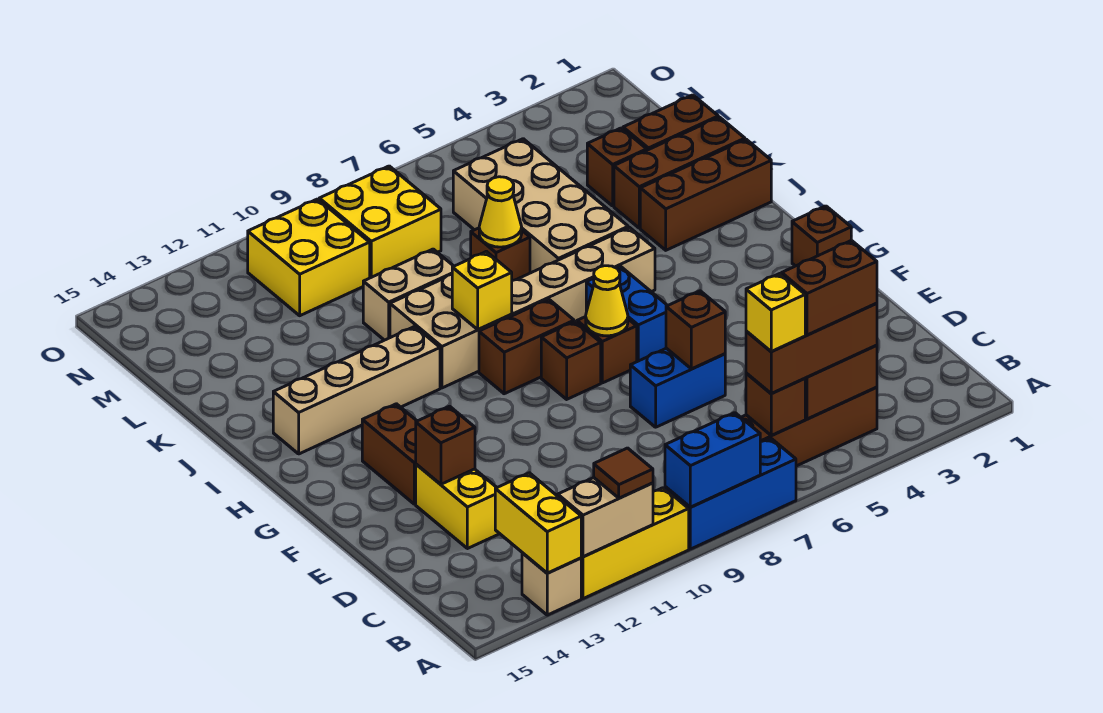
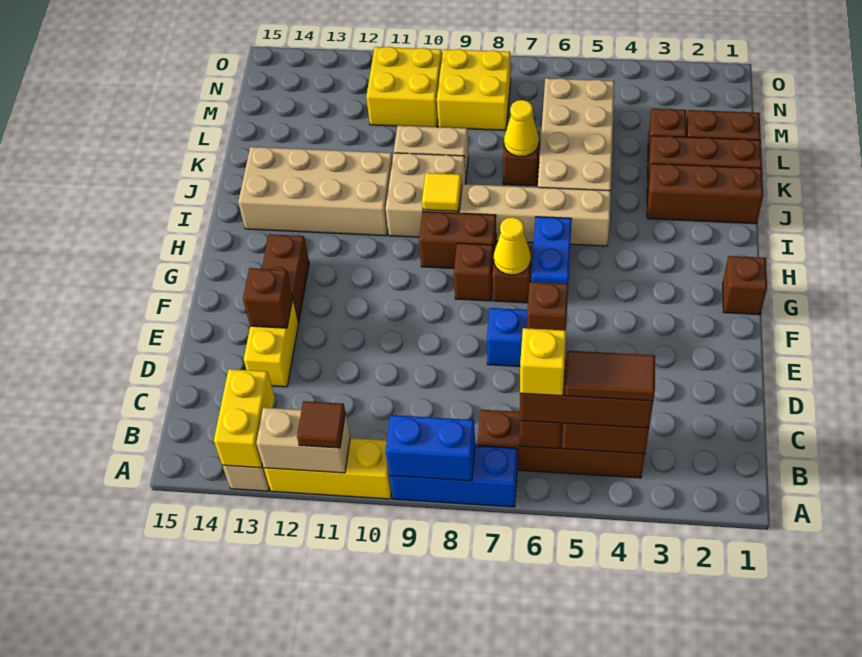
brown brick B4:B5 level 4 -> brown tile B4:B5 level 4
yellow brick I9 level 2 -> yellow tile I9 level 2
tan brick I11:I14 level 1 -> tan brick I11:J14 level 1

